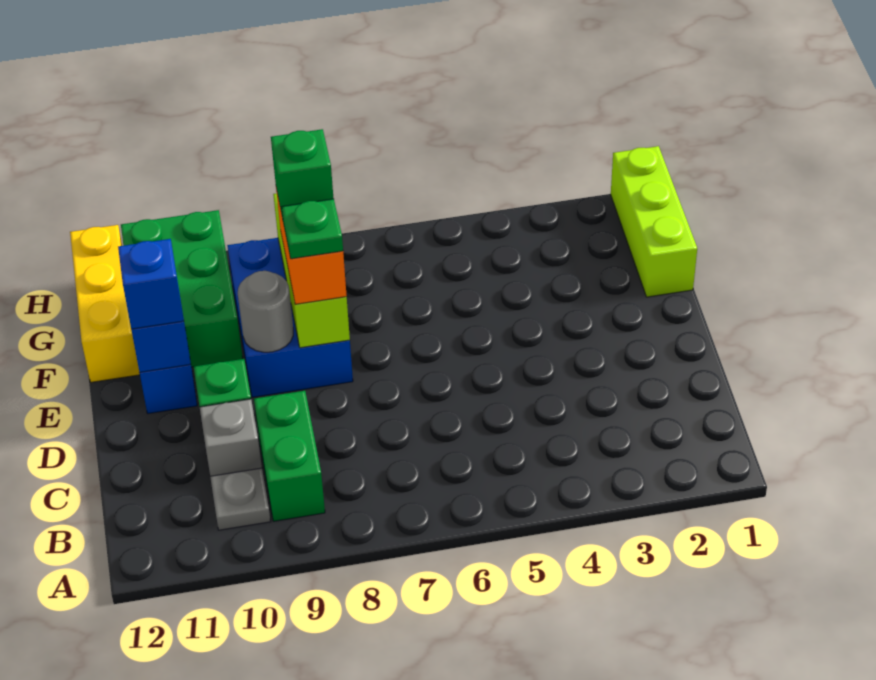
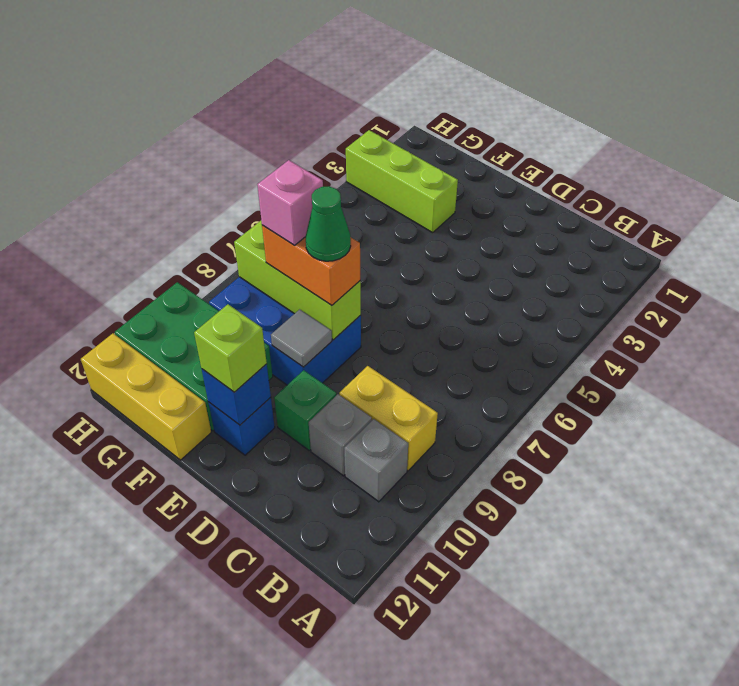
green brick B9:C9 level 1 -> yellow brick B9:C9 level 1
grey plate B10 level 1 -> grey brick B10 level 1
green plate E8 level 4 -> green cone E8 level 4
grey round brick E9 level 2 -> grey tile E9 level 2
blue brick E11 level 3 -> lime brick E11 level 3
lime brick F1:H1 level 1 -> lime brick F3:H3 level 1
green brick F8 level 4 -> pink brick F8 level 4

